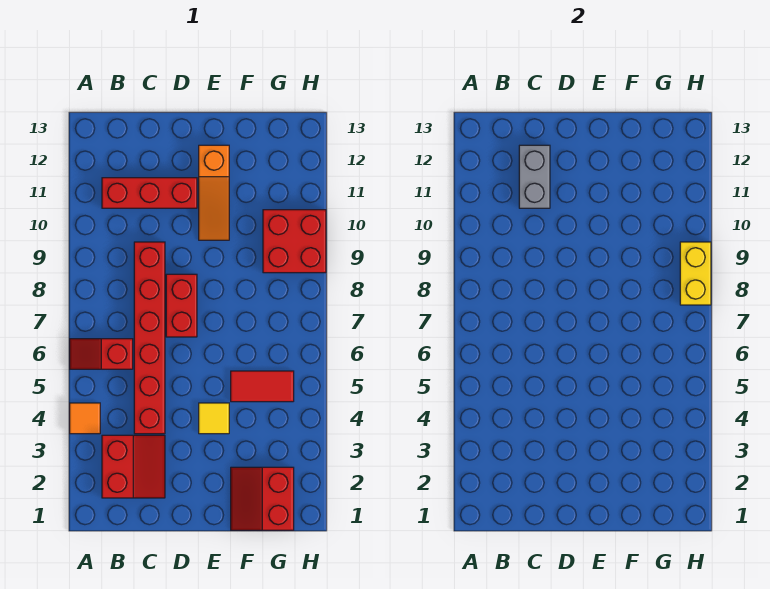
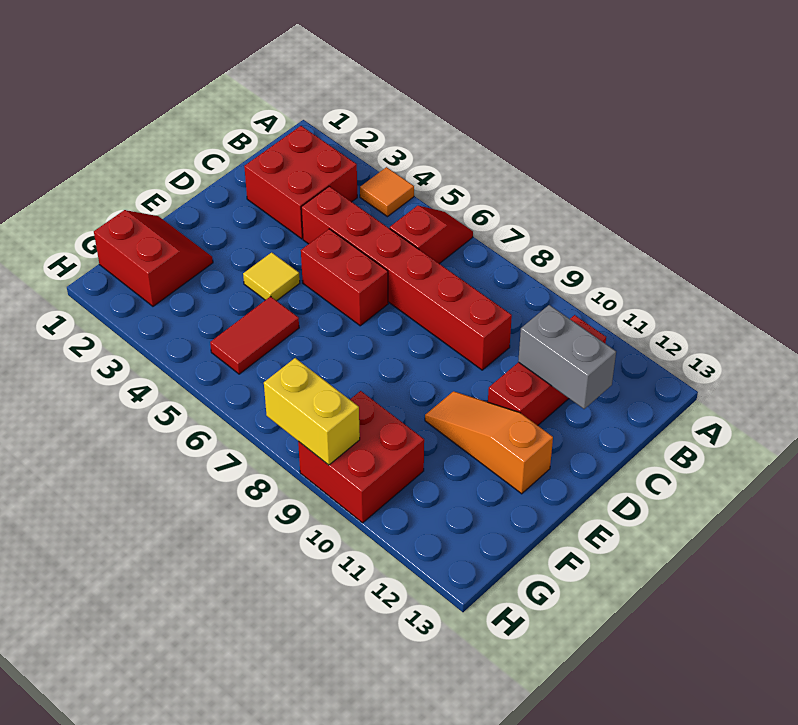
red slope B2:C3 level 1 top B -> red brick B2:C3 level 1
red brick D7:D8 level 1 -> red brick D5:D6 level 1

